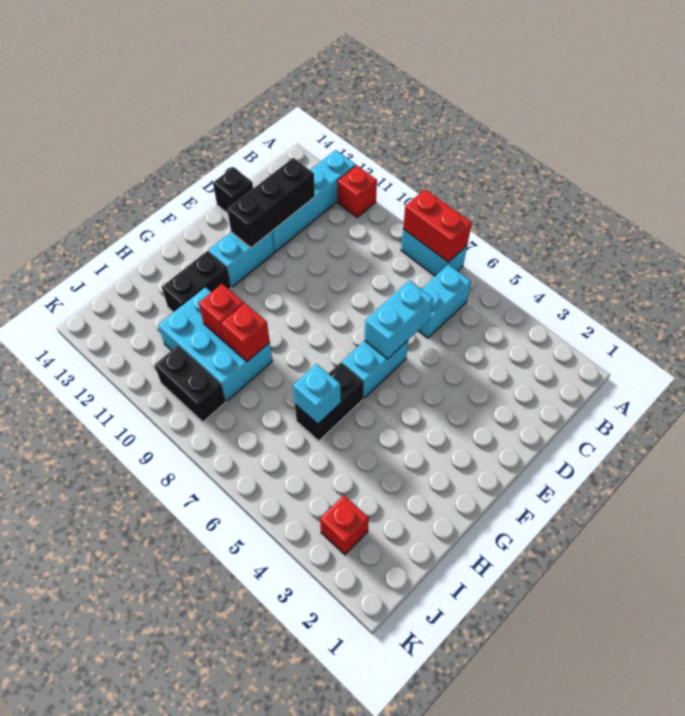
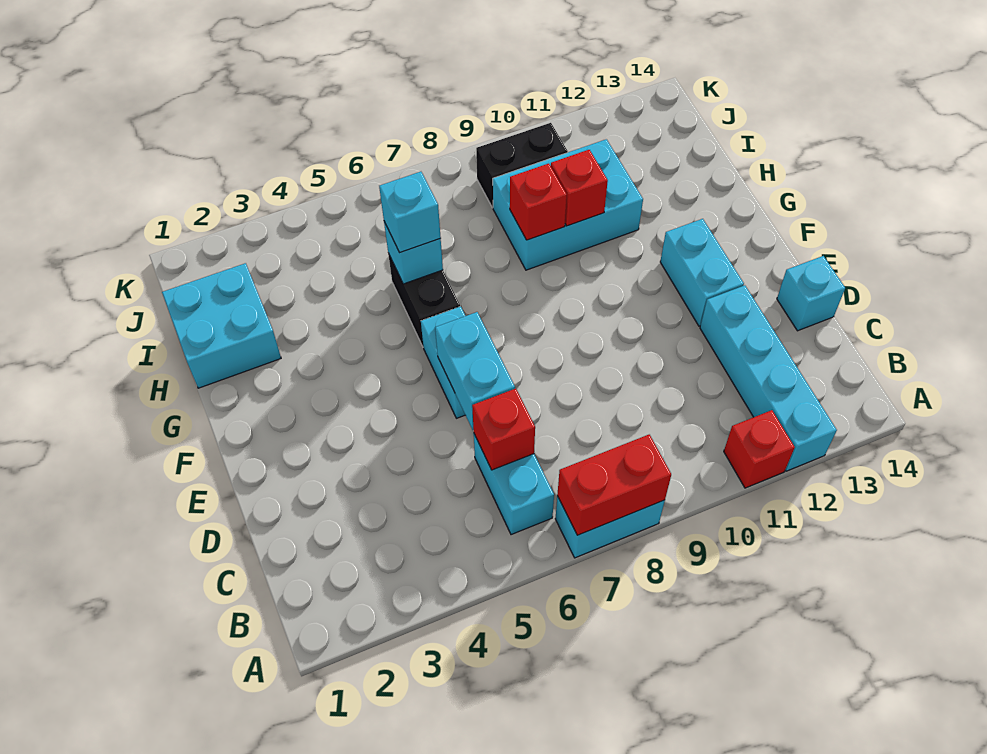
black brick C12:E12 level 2 -> none
black brick D14 level 1 -> cyan brick D14 level 1
black brick G12:H12 level 1 -> none
none -> cyan brick H1:I2 level 1
none -> cyan brick H6 level 3
red brick J3 level 1 -> red brick C6 level 2

